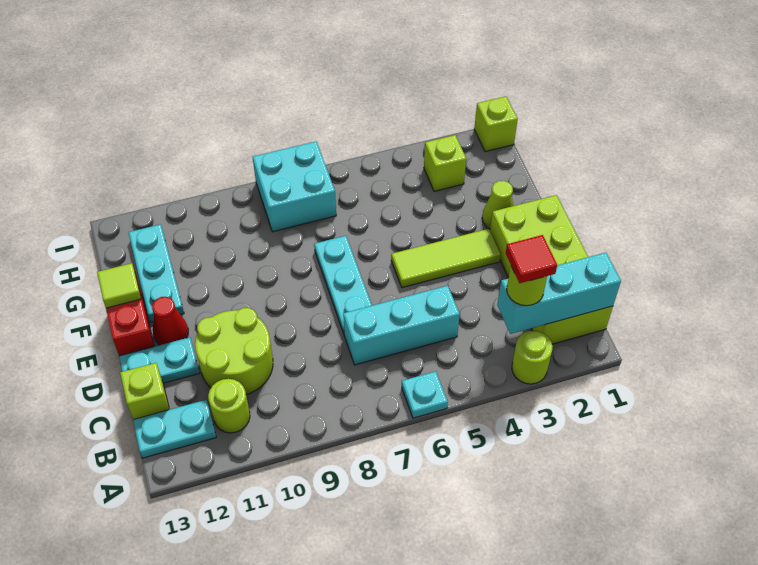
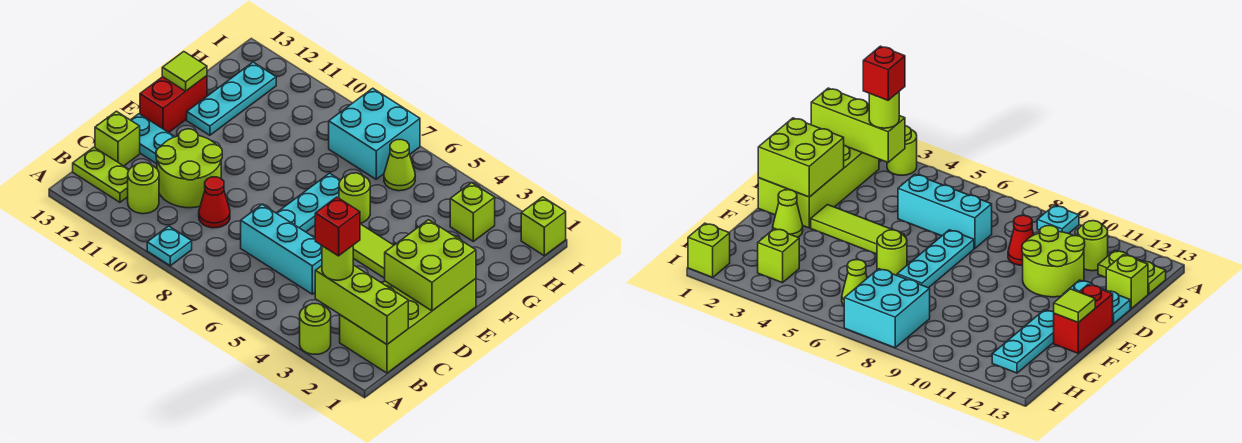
cyan plate A6 level 1 -> cyan plate A9 level 1
cyan brick B1:B3 level 2 -> lime brick B1:B3 level 2
red tile B3 level 4 -> red brick B3 level 4
cyan plate B12:B13 level 1 -> lime plate B12:B13 level 1
none -> lime brick D1:E2 level 2
red cone E12 level 1 -> red cone C9 level 1
none -> lime round brick F6 level 1
none -> lime cone H6 level 1

